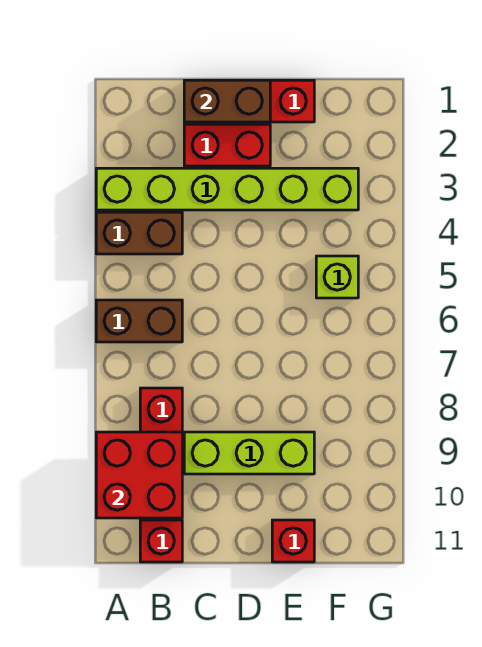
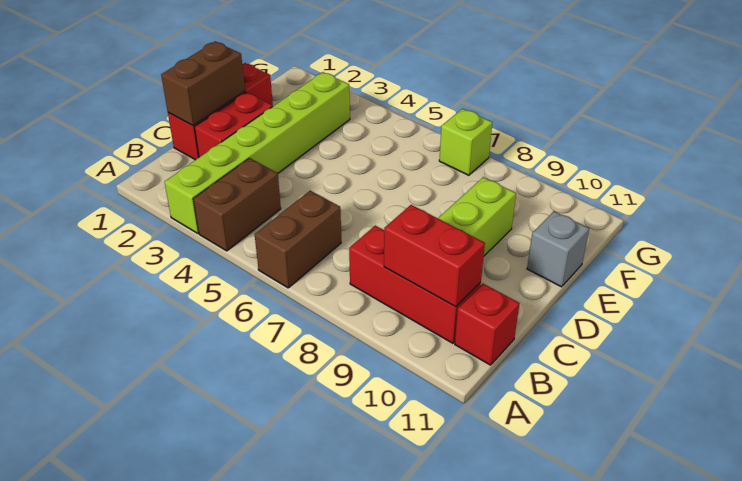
red brick A9:B10 level 2 -> red brick B9:B10 level 2
red brick E11 level 1 -> grey brick E11 level 1
lime brick F5 level 1 -> lime brick G7 level 1

